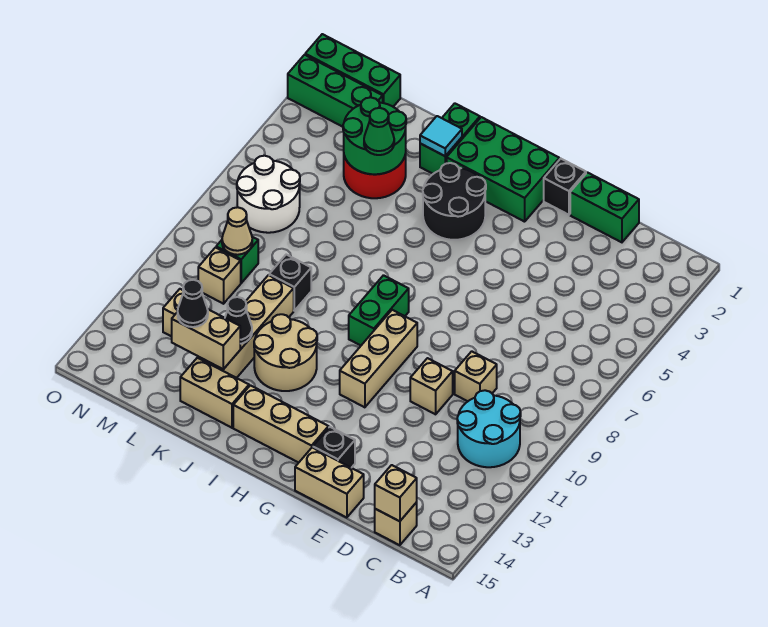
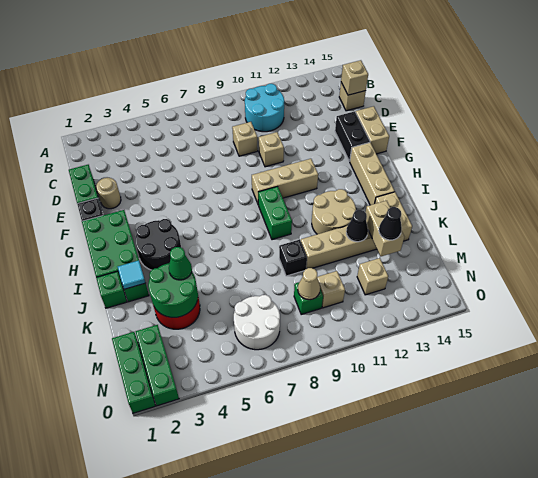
none -> tan round brick E2 level 1
black brick F14 level 1 -> black brick E14:F14 level 1
green brick H8:H9 level 1 -> green brick H9:I9 level 1

